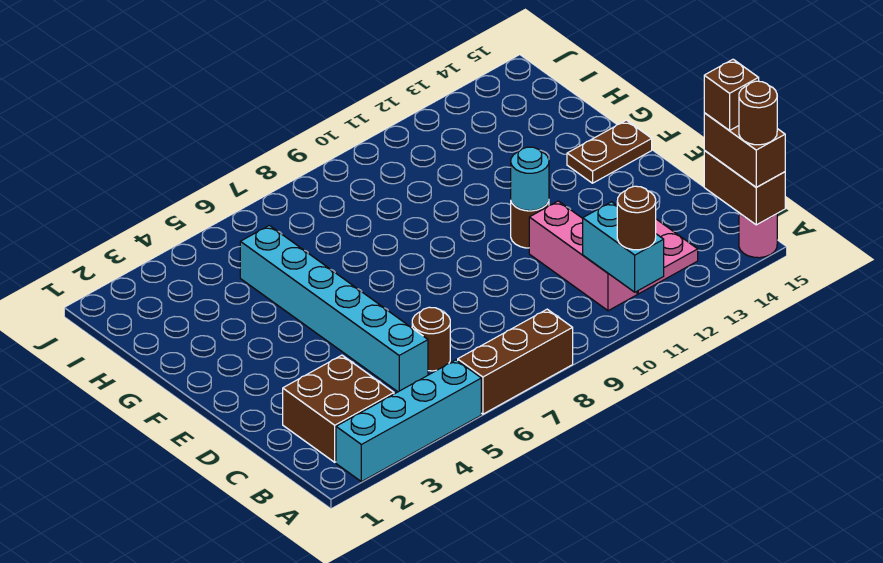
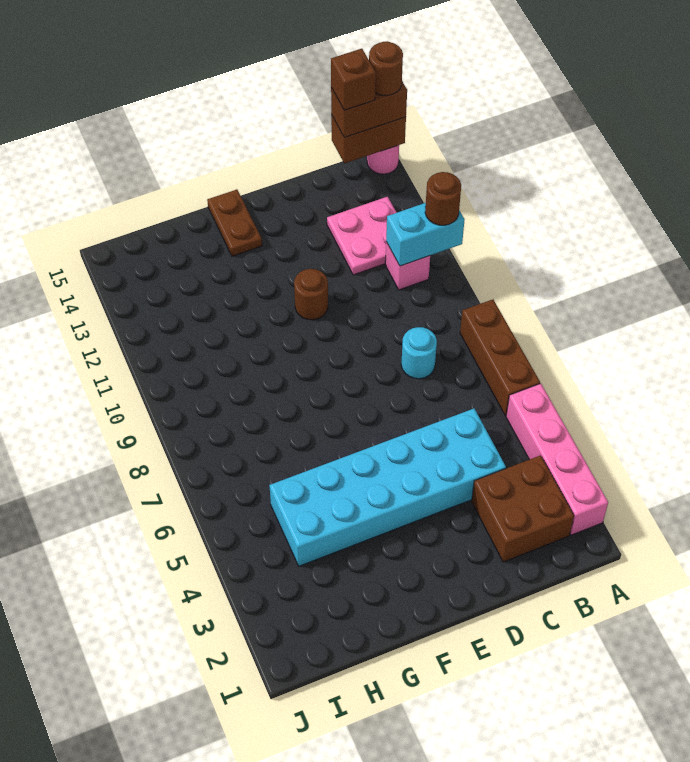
cyan brick A2:A5 level 1 -> pink brick A2:A5 level 1
pink brick B11:D11 level 1 -> pink brick B11 level 1
cyan brick C5:H5 level 1 -> cyan brick C4:H5 level 1
brown round brick C6 level 1 -> none
cyan round brick E11 level 2 -> cyan round brick C8 level 1

